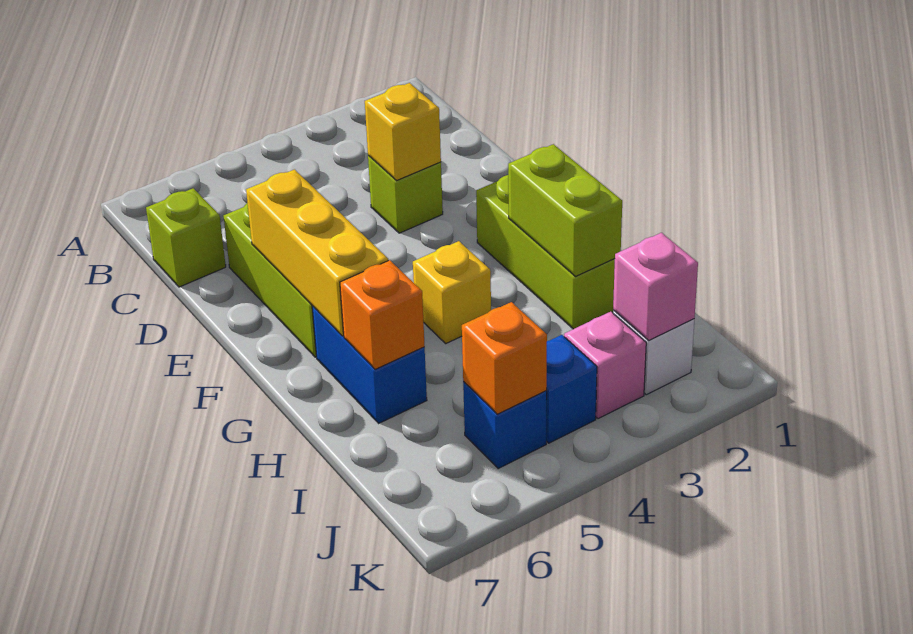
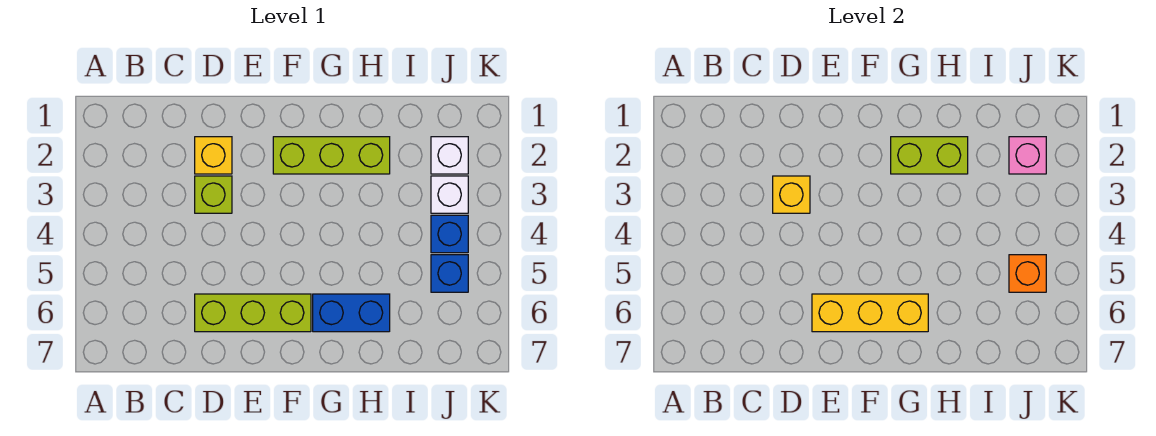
lime brick C7 level 1 -> none
yellow brick G4 level 1 -> yellow brick D2 level 1
orange brick H6 level 2 -> none
pink brick J3 level 1 -> white brick J3 level 1

